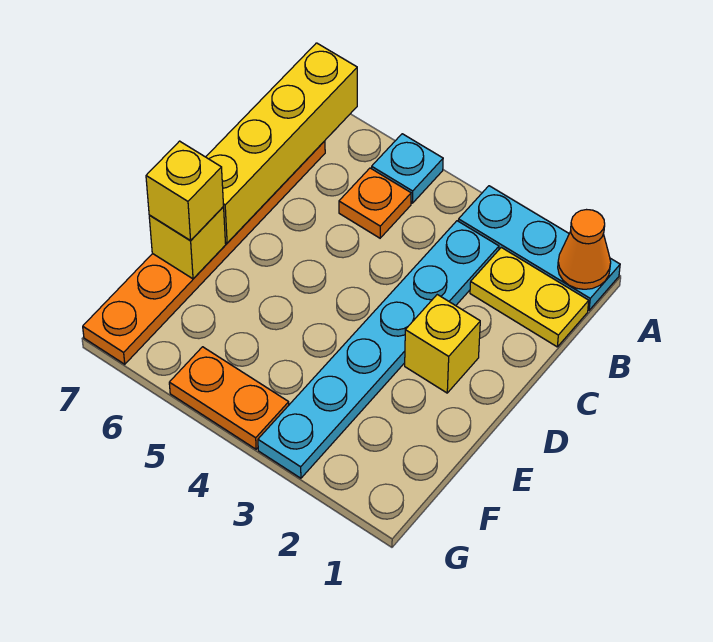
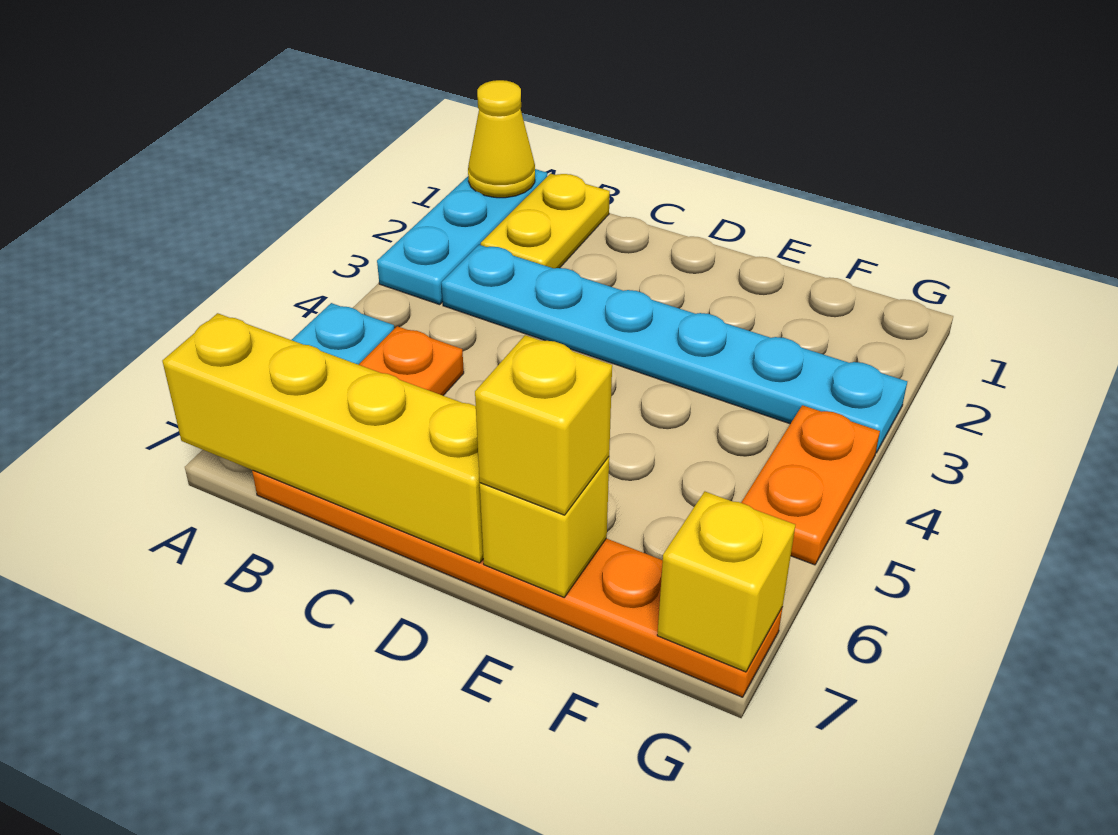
orange cone A1 level 2 -> yellow cone A1 level 2
yellow brick D2 level 1 -> yellow brick G7 level 2

